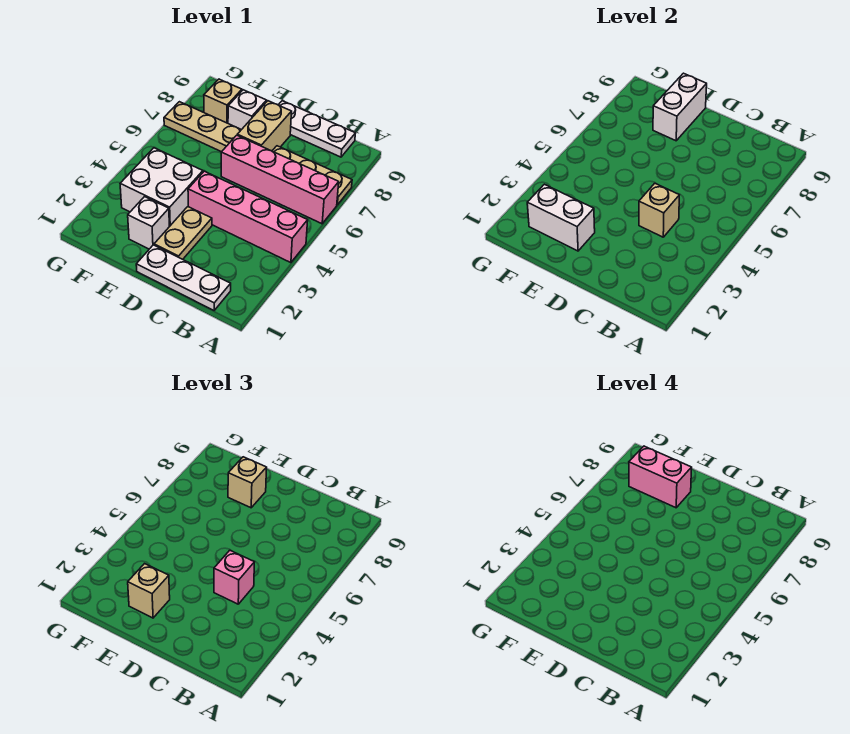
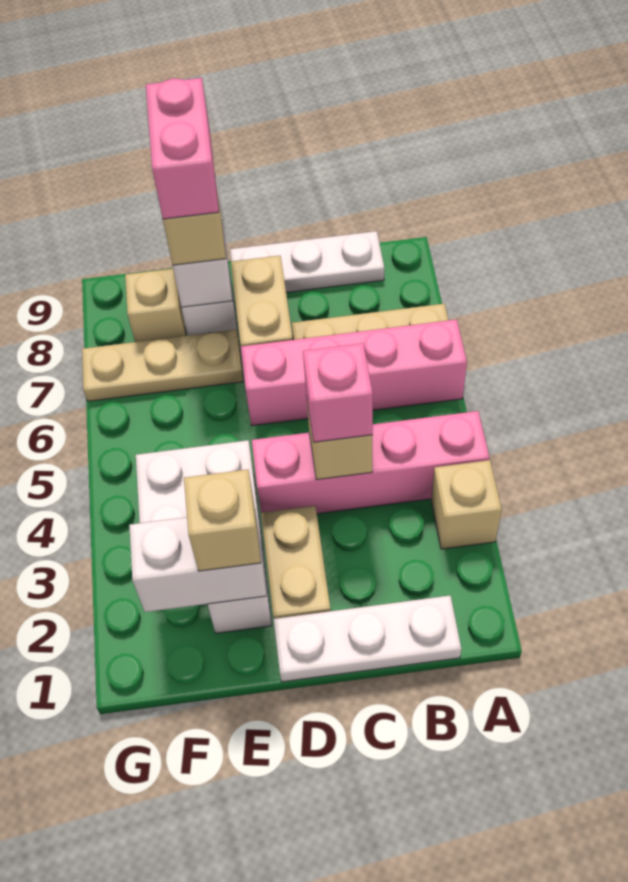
none -> tan brick A3 level 1
pink brick E8:F8 level 4 -> pink brick E8:E9 level 4

